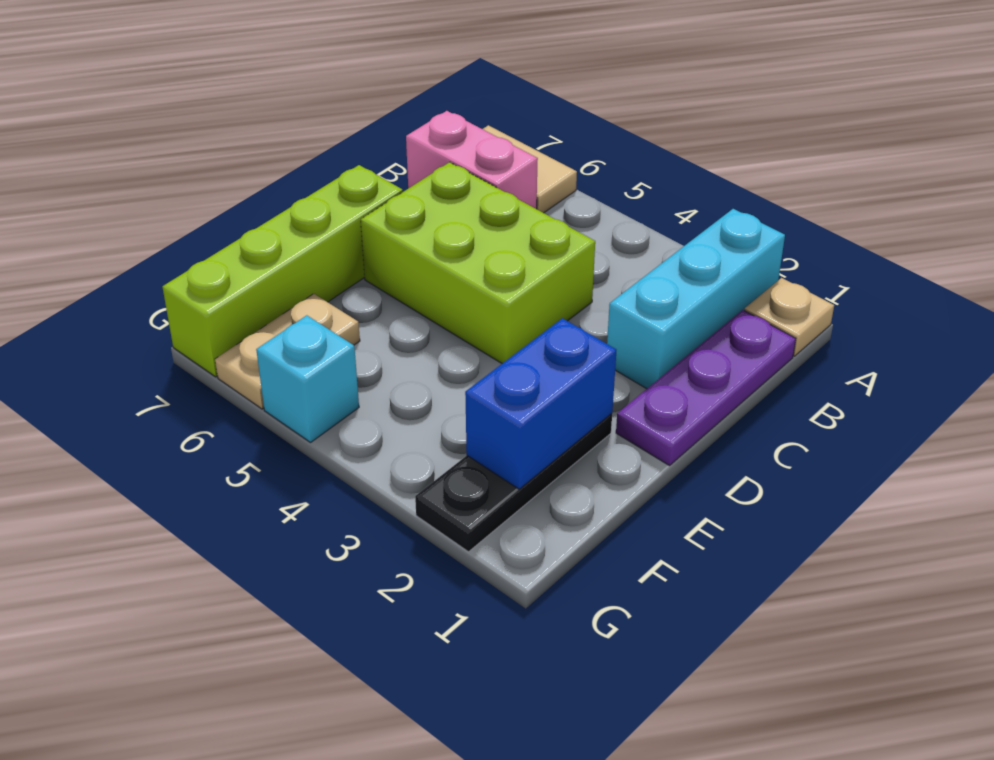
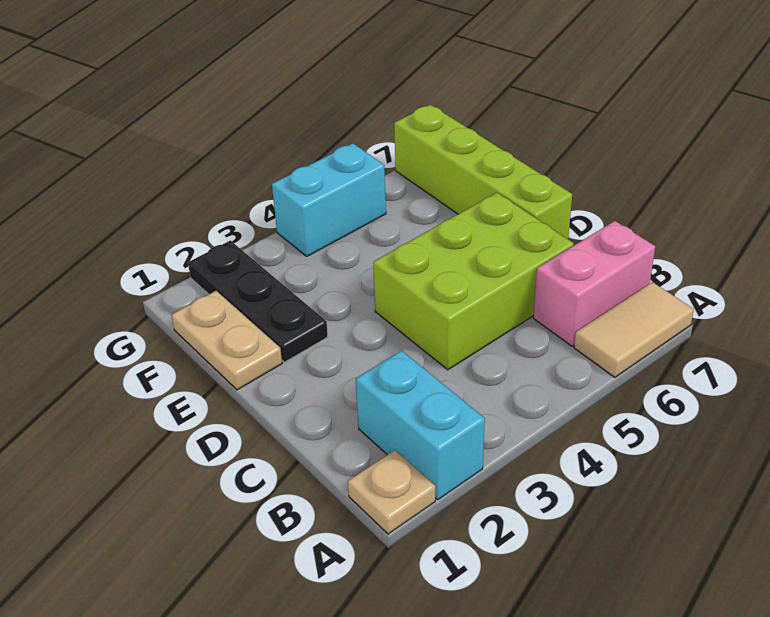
cyan brick A2:C2 level 1 -> cyan brick A2:B2 level 1
purple plate B1:D1 level 1 -> none
blue brick E2:F2 level 2 -> none
tan plate F6:G6 level 1 -> tan plate E1:F1 level 1
cyan brick G5 level 1 -> cyan brick G4:G5 level 1

